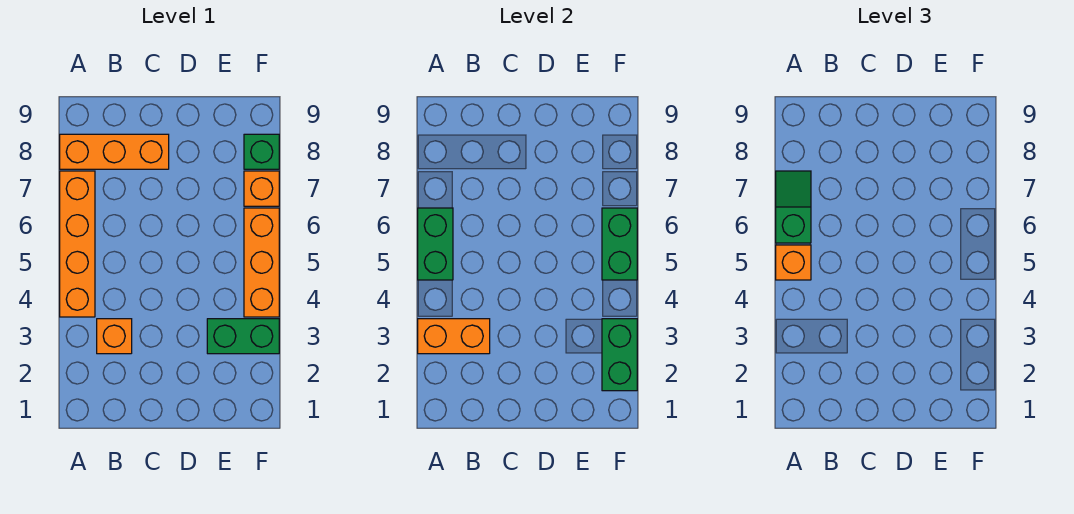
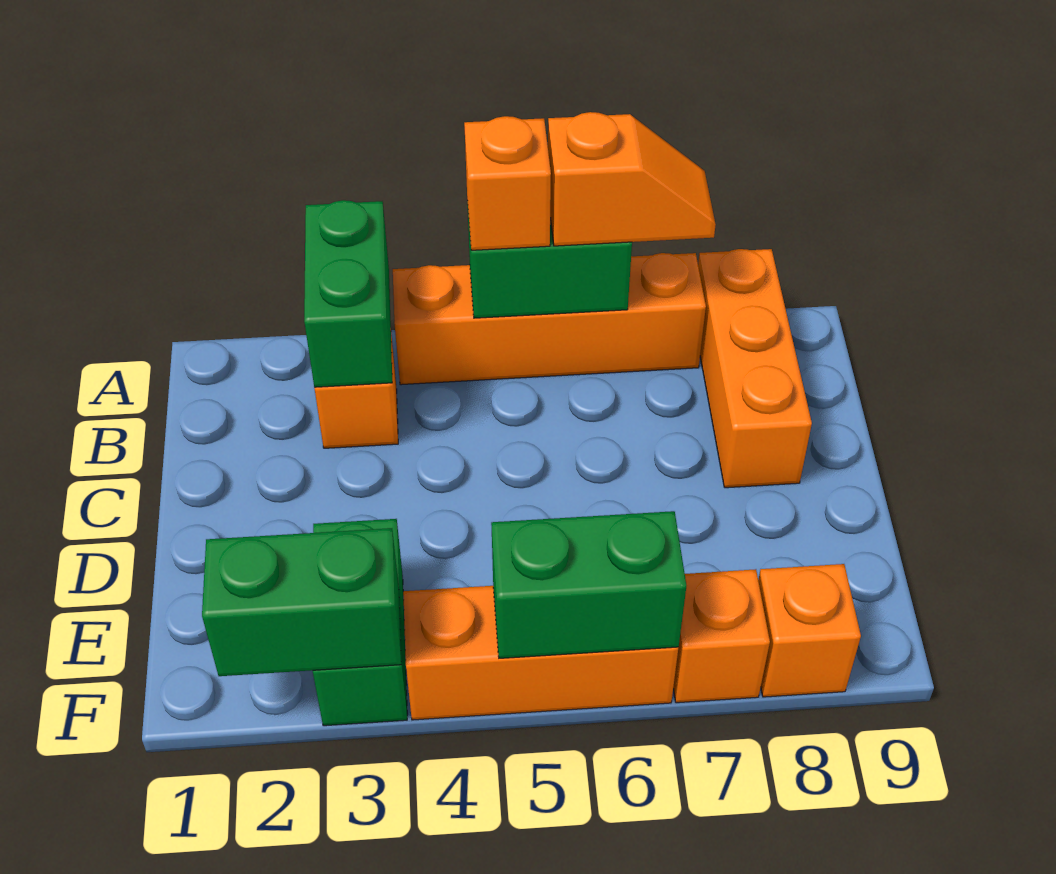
orange brick A3:B3 level 2 -> green brick A3:B3 level 2
green slope A6:A7 level 3 top 6 -> orange slope A6:A7 level 3 top 6
green brick F8 level 1 -> orange brick F8 level 1

